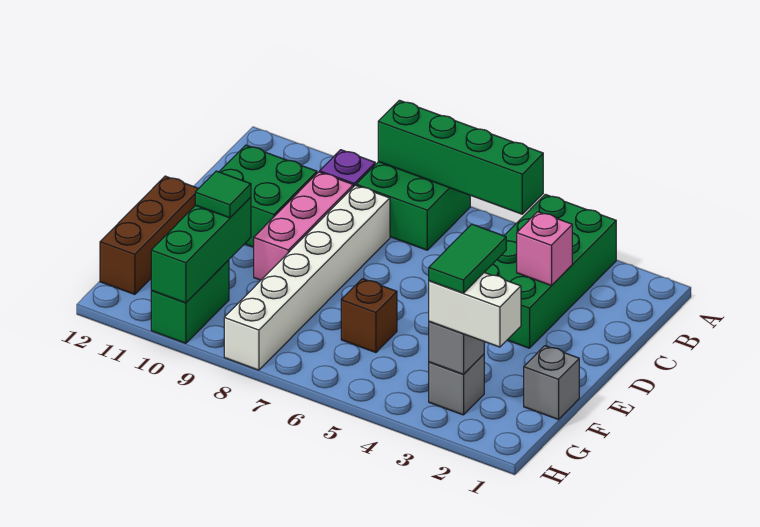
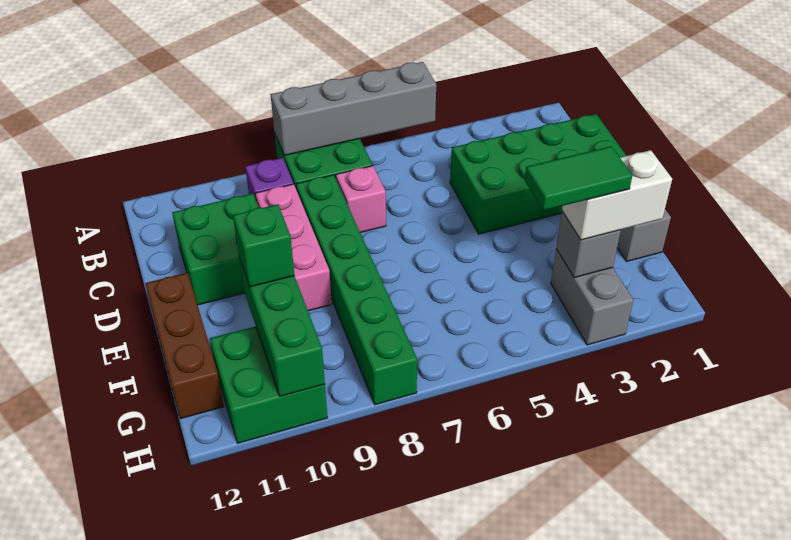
green brick A3:D4 level 1 -> green brick C1:D4 level 1
green brick A5:A8 level 2 -> grey brick A5:A8 level 2
pink brick C3 level 2 -> pink brick C7 level 1
white brick C8:H8 level 1 -> green brick C8:H8 level 1
green tile F3:G3 level 4 -> green tile G3:G4 level 4
brown brick F6 level 1 -> none
green tile F10 level 3 -> green brick F10 level 3
grey brick G3 level 1 -> grey brick G3:H3 level 1
green brick G10:H10 level 1 -> green brick G10:H11 level 1

